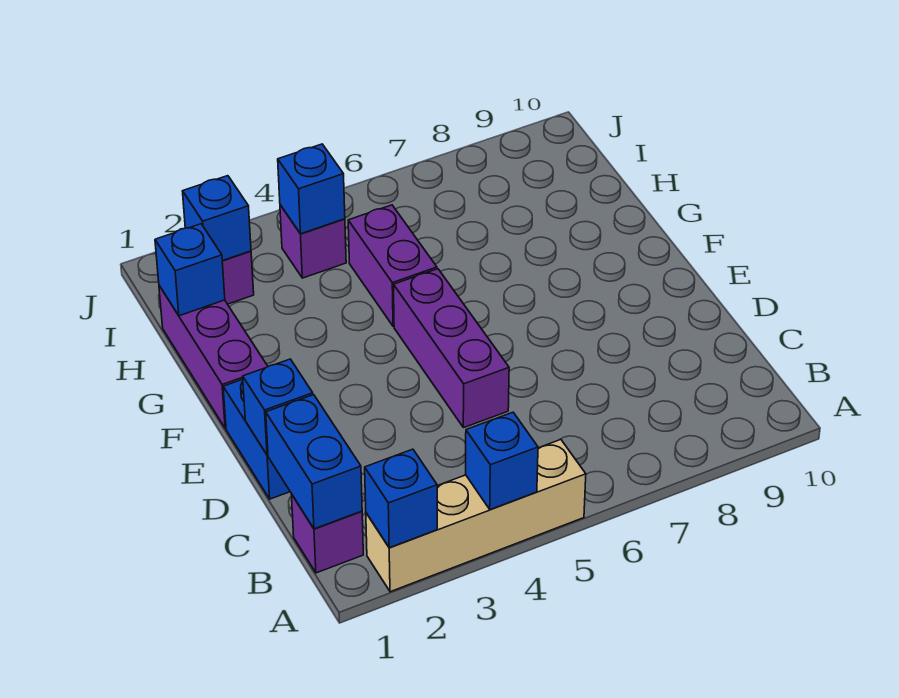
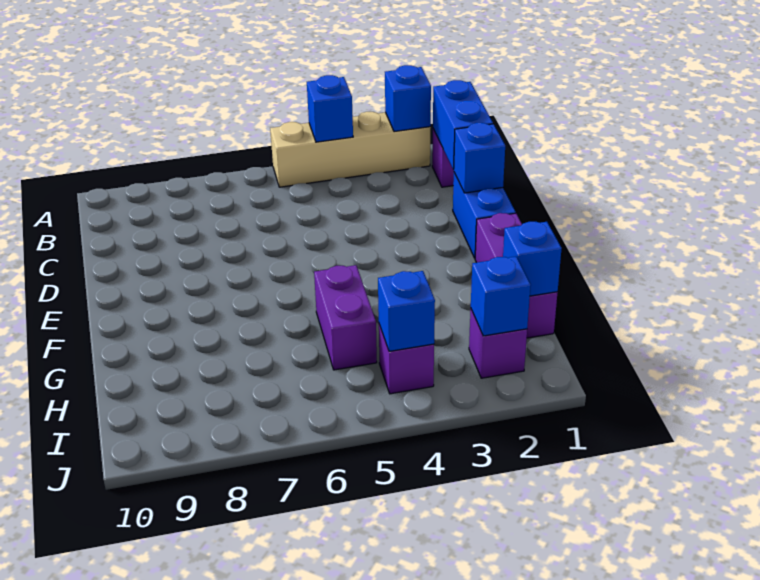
purple brick D5:F5 level 1 -> none

